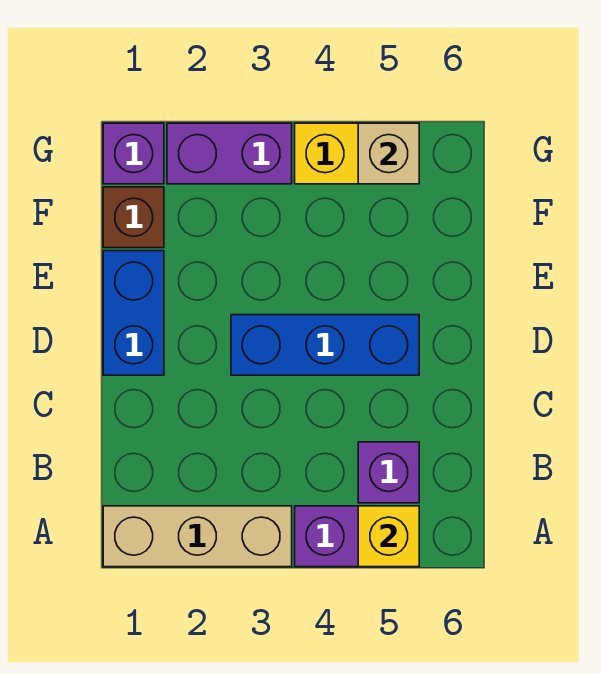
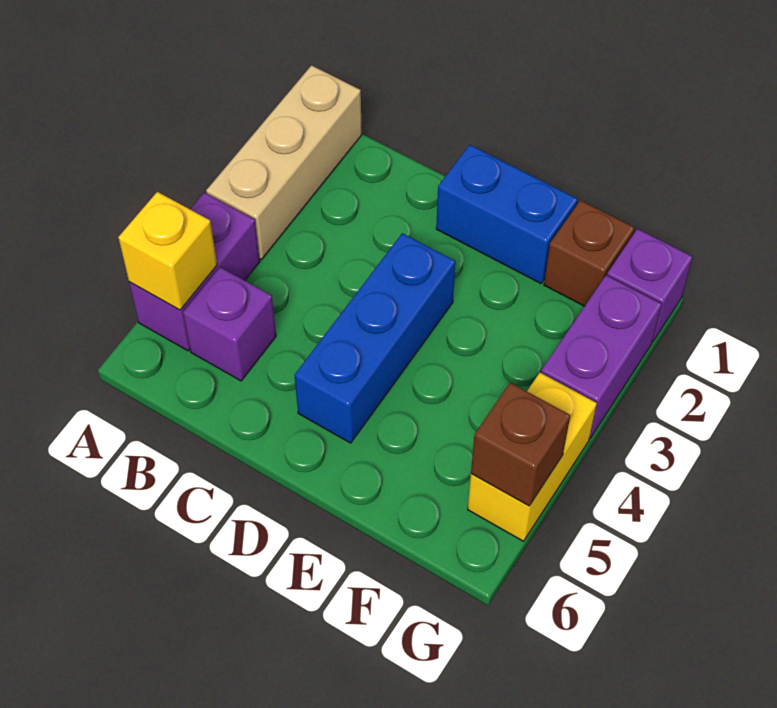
tan brick G5 level 2 -> brown brick G5 level 2

